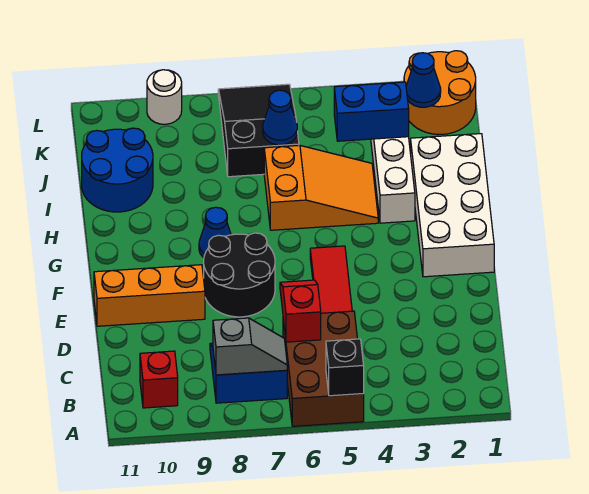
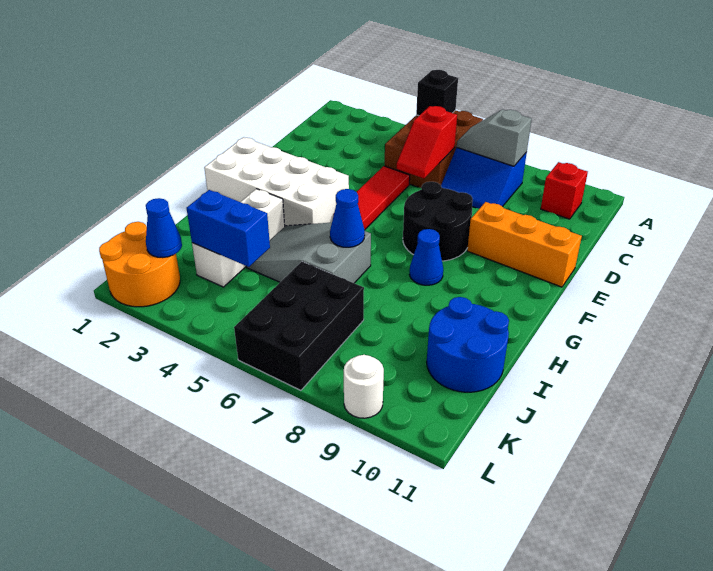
white brick F1:I2 level 1 -> white brick F1:G4 level 1
orange slope H4:I6 level 1 top 6 -> grey slope H4:I6 level 1 top 6
black slope J6:L7 level 1 top J -> black brick J6:L7 level 1
blue cone J6 level 2 -> blue cone H6 level 2

